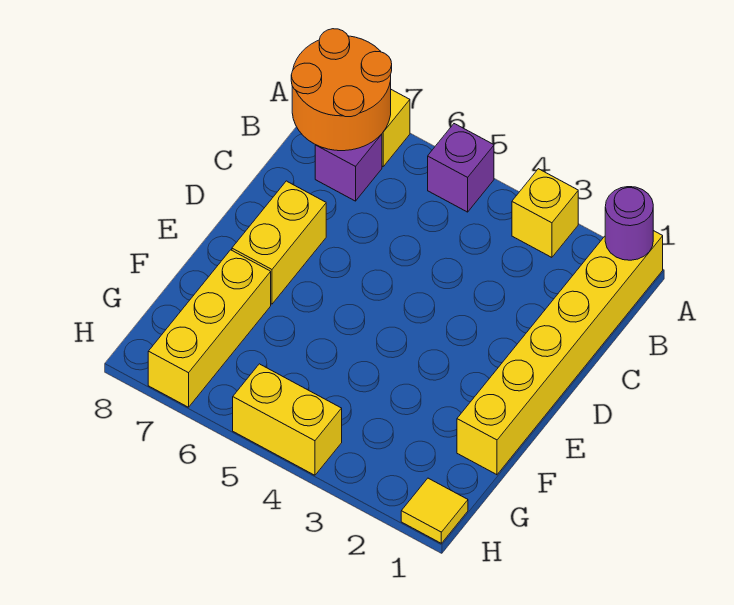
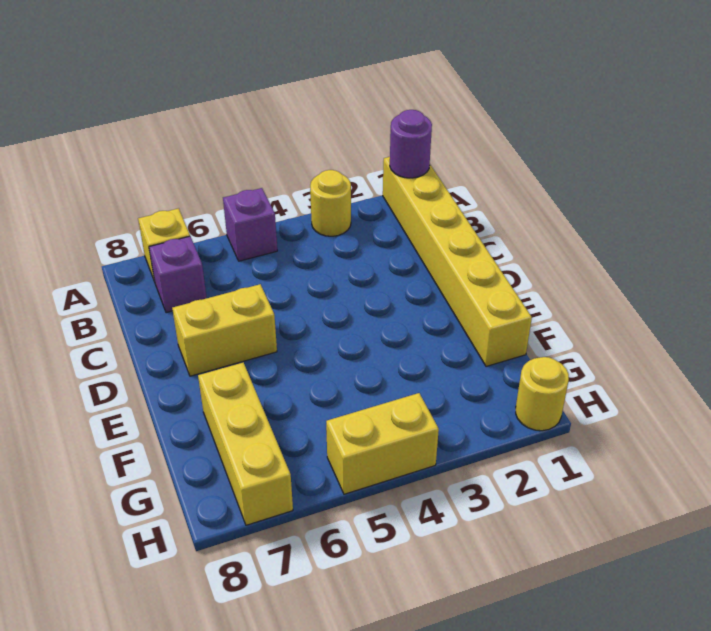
yellow brick A3 level 1 -> yellow round brick A3 level 1
orange round brick A7:B8 level 2 -> none
yellow brick D7:E7 level 1 -> yellow brick D6:D7 level 1
yellow tile H1 level 1 -> yellow round brick H1 level 1

